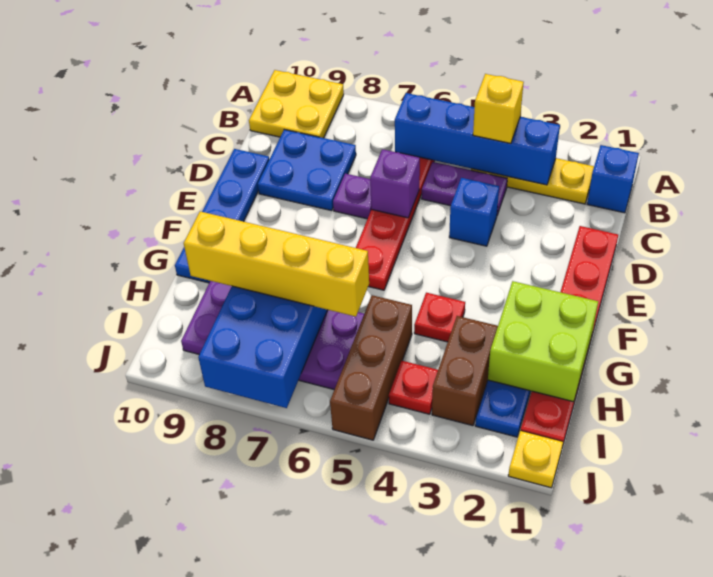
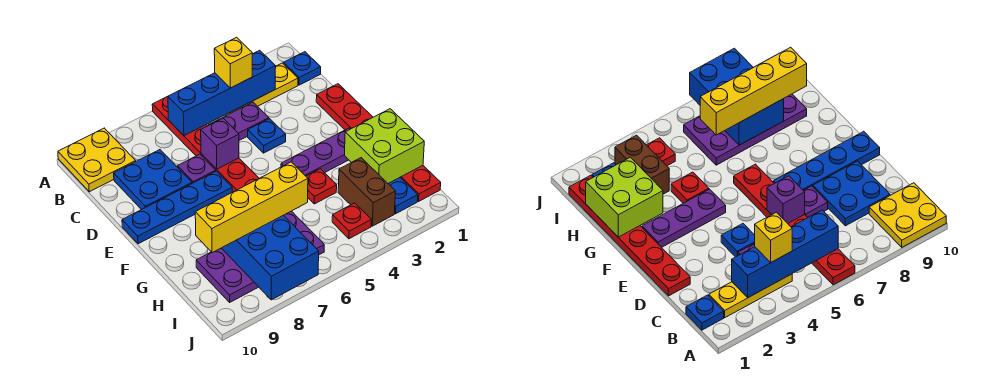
blue brick B1 level 1 -> blue plate B1 level 1
blue brick D4 level 1 -> blue plate D4 level 1
blue plate D10:G10 level 1 -> blue plate E7:E10 level 1
none -> purple plate F2:F4 level 1
brown brick H5:J5 level 1 -> none
yellow plate J1 level 1 -> none

